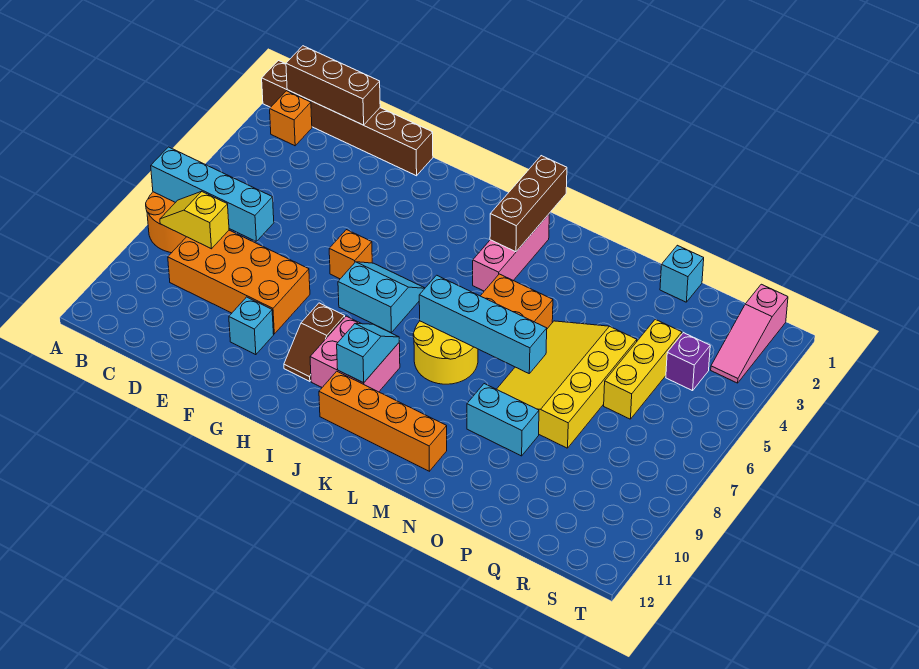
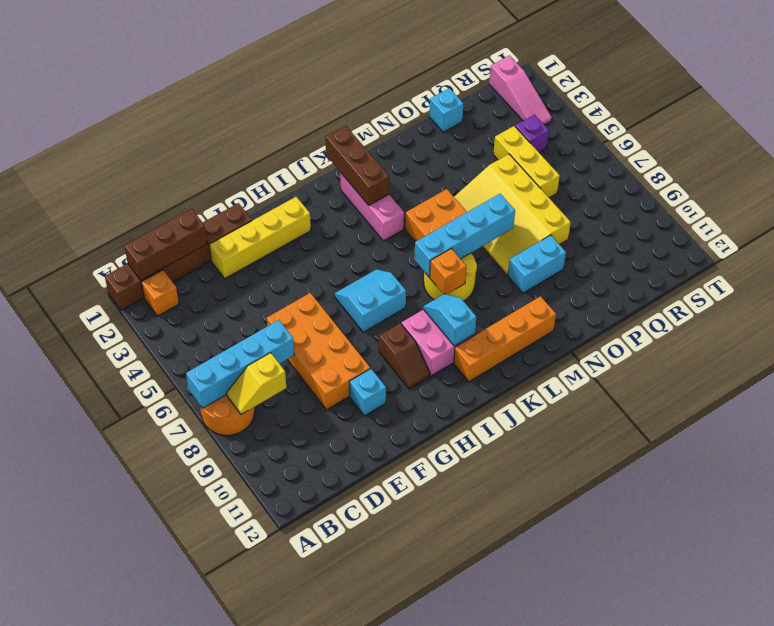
orange brick C8:F9 level 1 -> orange brick E6:F9 level 1
none -> yellow brick E2:H2 level 1
orange brick G6 level 1 -> orange brick K8 level 2

